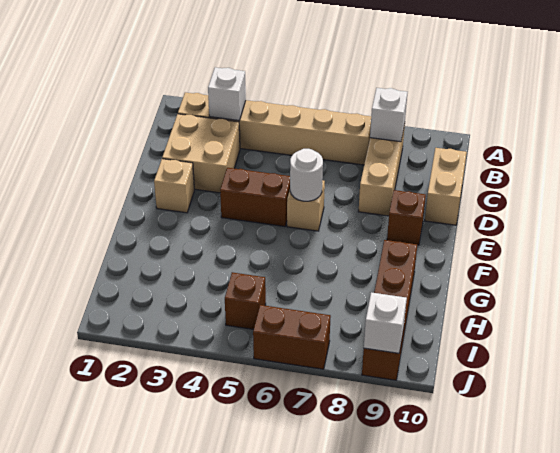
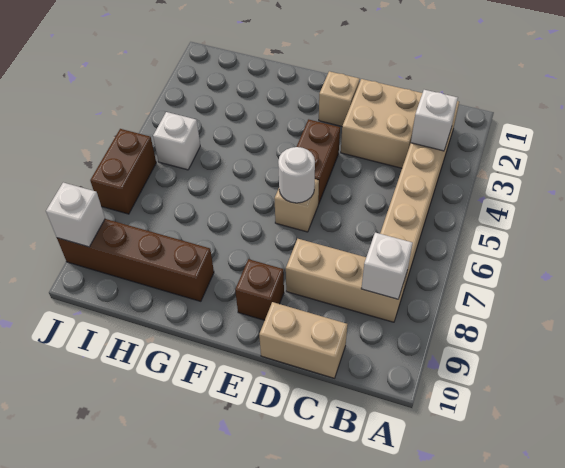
brown brick I5 level 1 -> white brick I5 level 1

